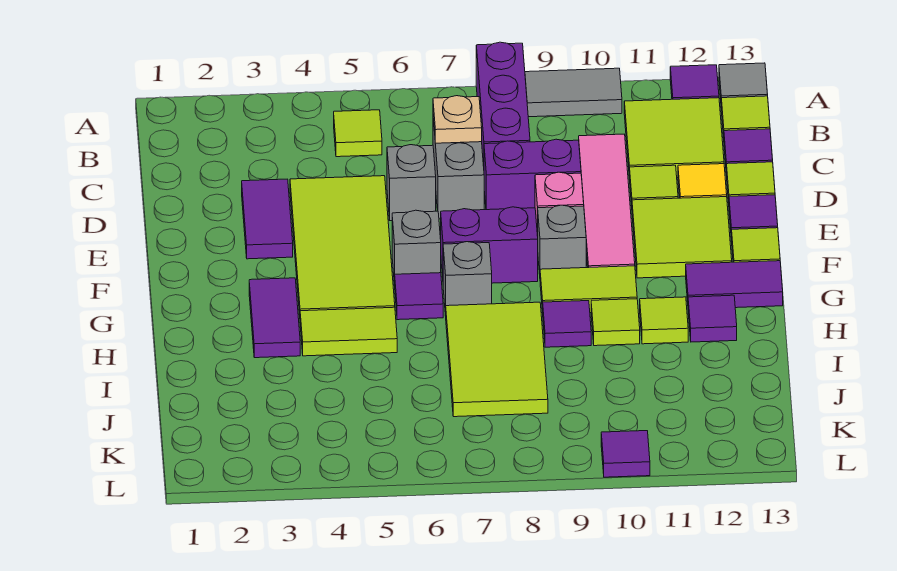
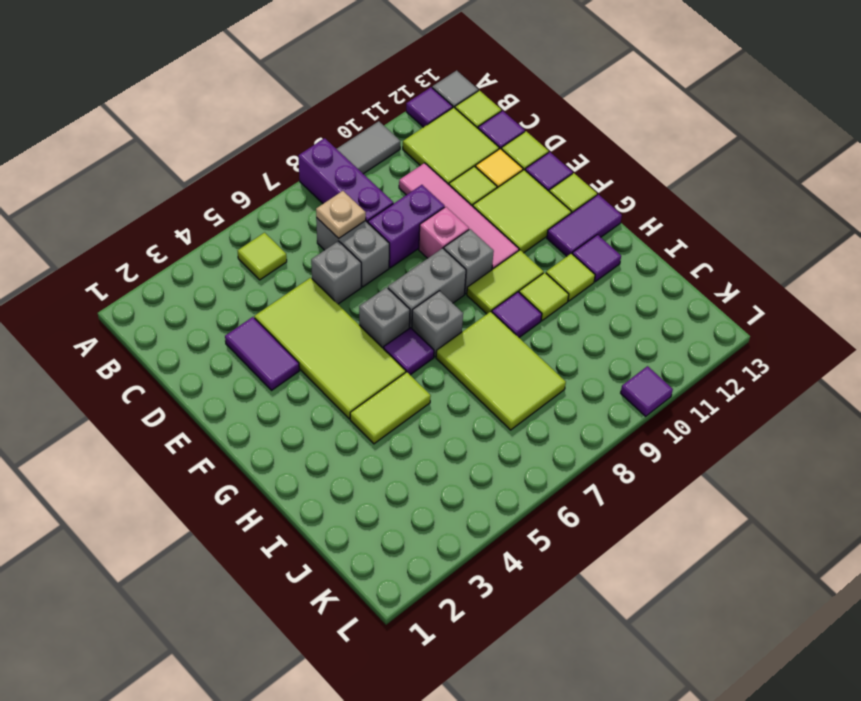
purple brick F7:F8 level 1 -> grey brick F7:F8 level 1
purple tile G3:H3 level 1 -> none

